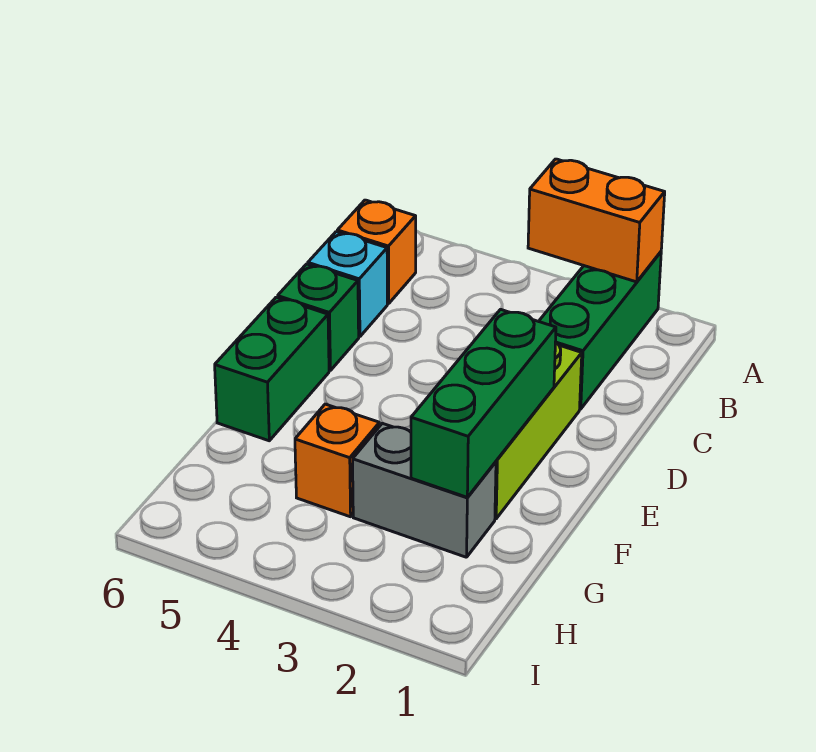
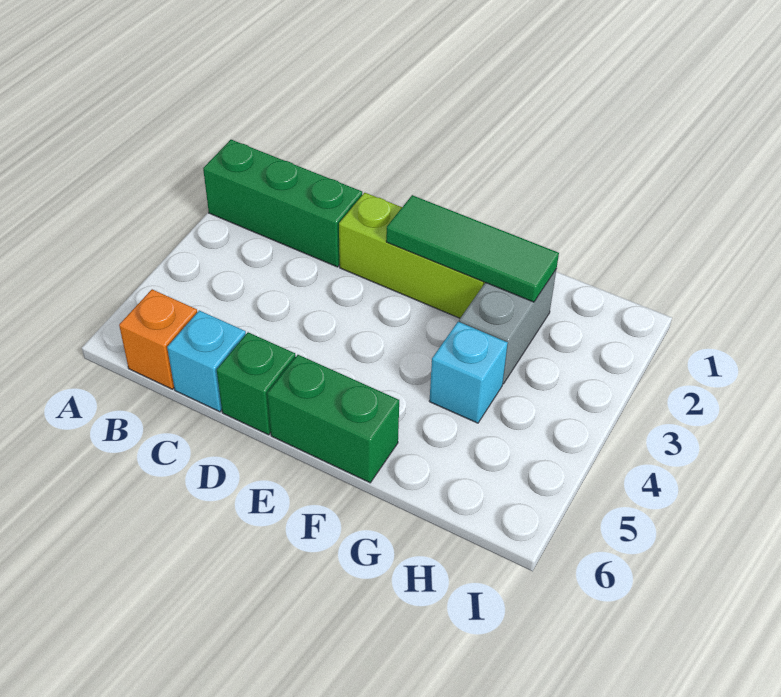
orange brick A2:A3 level 2 -> none
green brick E2:G2 level 2 -> green tile E2:G2 level 2
orange brick G4 level 1 -> cyan brick G4 level 1

